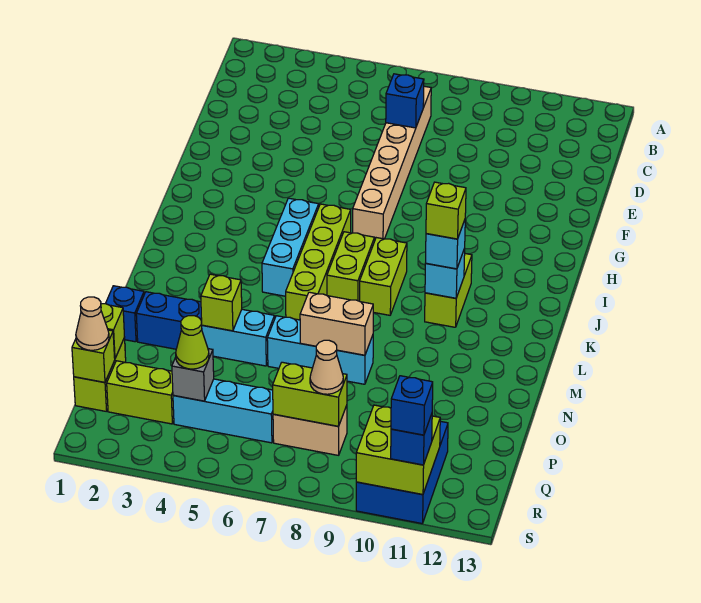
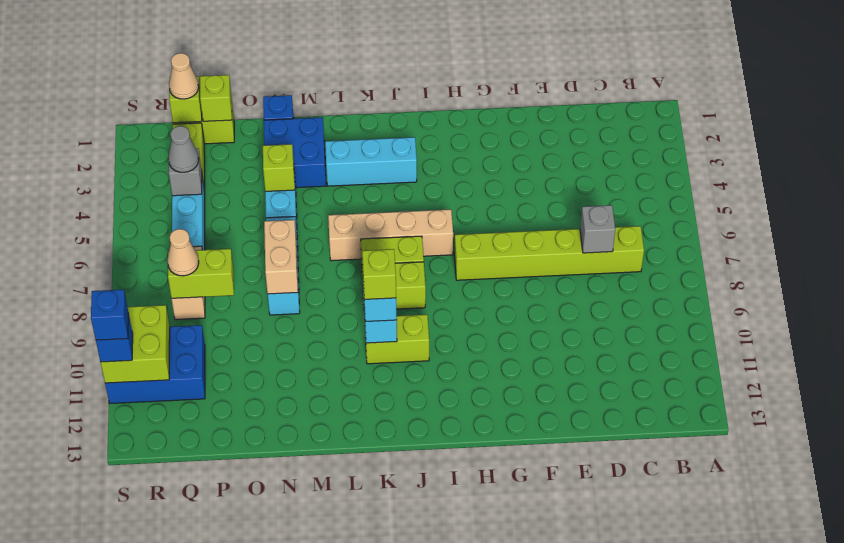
tan brick C7:H7 level 1 -> lime brick C7:H7 level 1
blue brick D7 level 2 -> grey brick D7 level 2
cyan brick I5:K5 level 1 -> cyan brick J3:L3 level 1
lime brick I6:L6 level 1 -> tan brick I6:L6 level 1
blue brick N2:N3 level 1 -> blue brick M2:N3 level 1
lime cone Q4 level 3 -> grey cone Q4 level 3
lime brick Q7:Q8 level 2 -> lime brick P8:Q8 level 2

